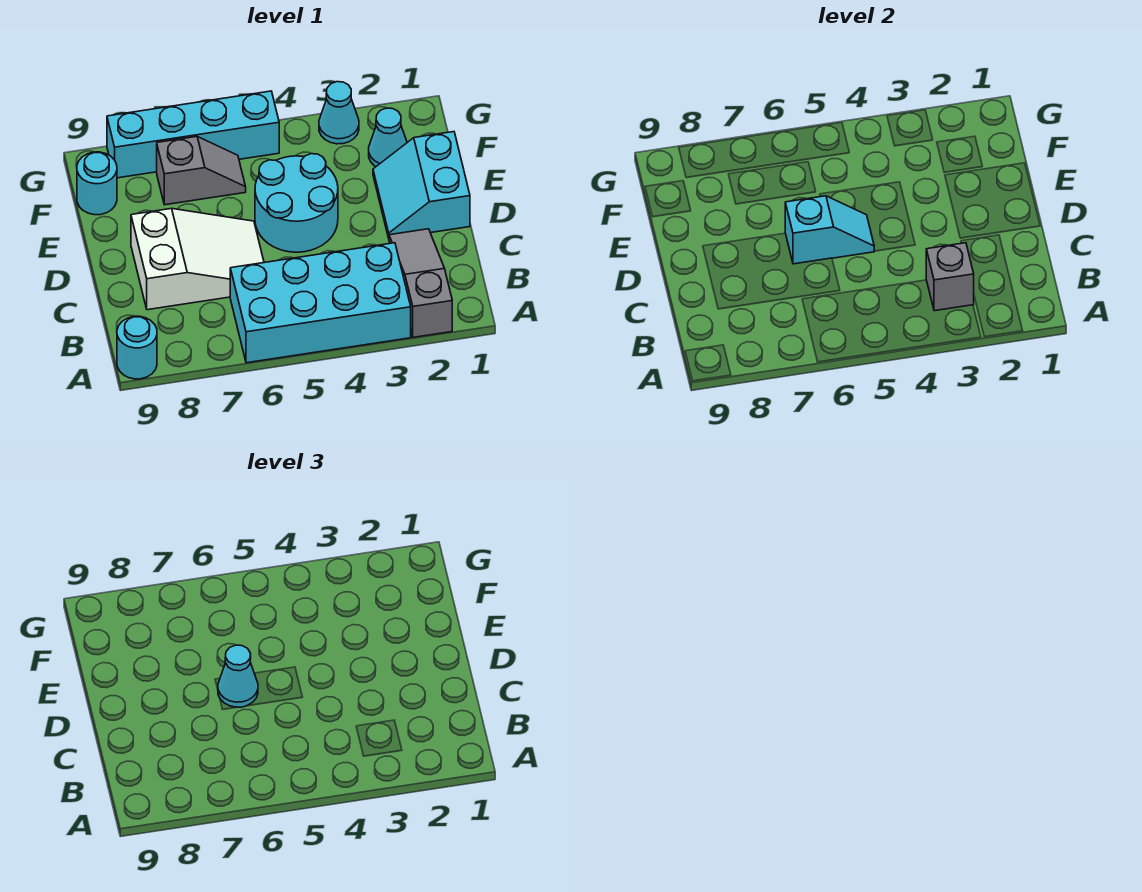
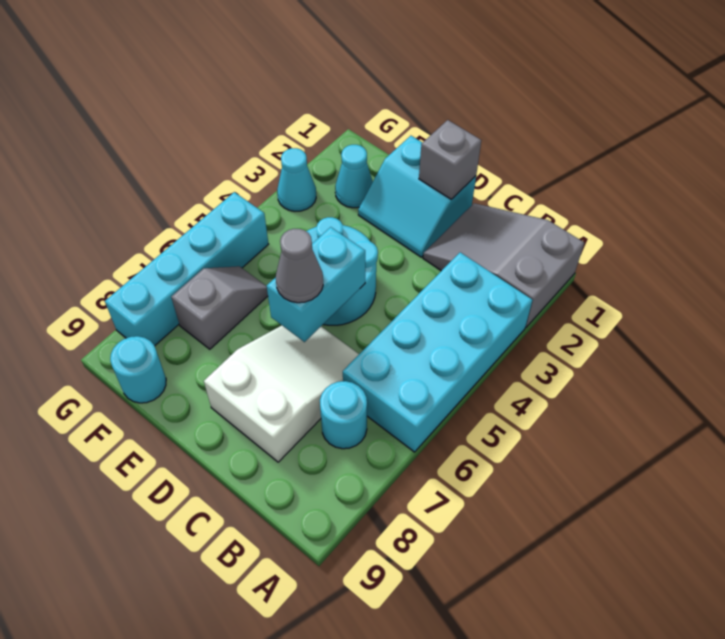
grey slope A2:C2 level 1 top A -> grey slope A1:C2 level 1 top A
cyan round brick A9 level 1 -> cyan round brick B7 level 1
grey brick B3 level 2 -> grey brick D1 level 2
cyan slope D5:D6 level 2 top 6 -> cyan brick D5:D6 level 2
cyan cone D6 level 3 -> grey cone D6 level 3

